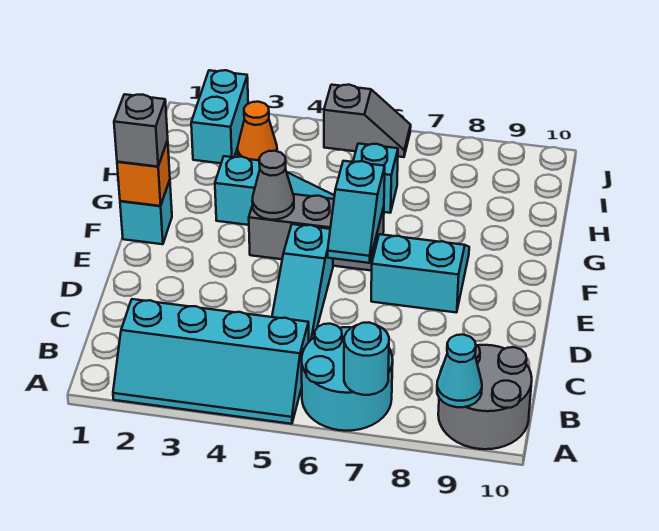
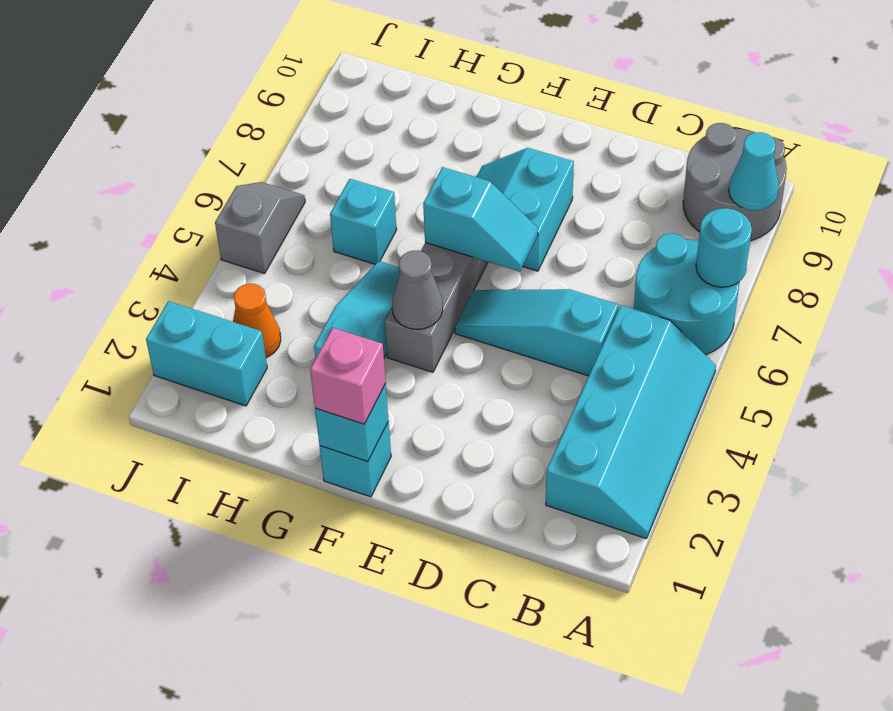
cyan slope C5:E5 level 1 top E -> cyan slope C5:E5 level 1 top C
orange brick F1 level 2 -> cyan brick F1 level 2
grey brick F1 level 3 -> pink brick F1 level 3

